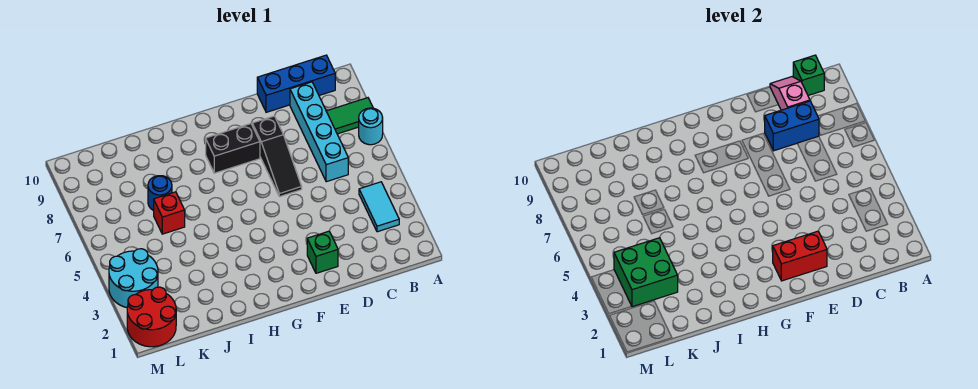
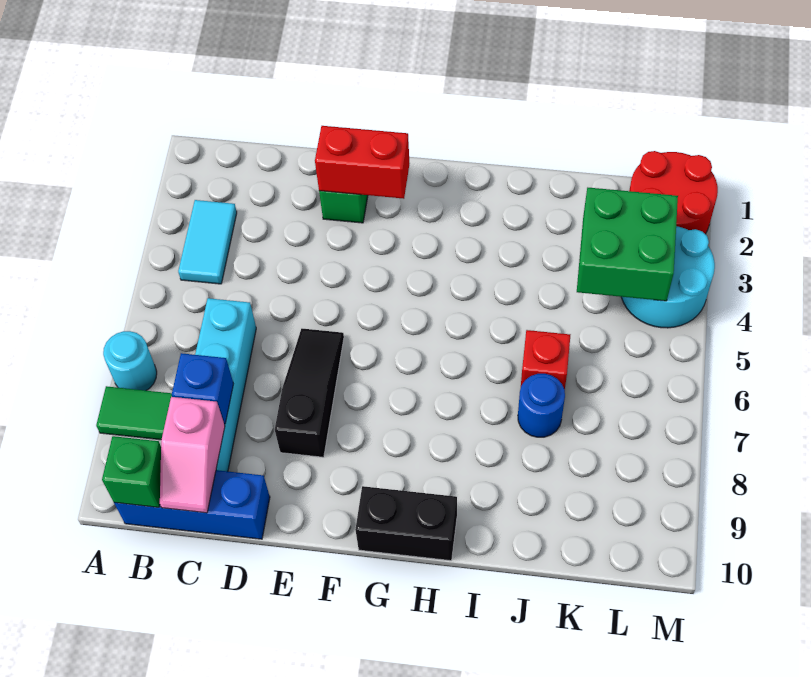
blue brick C8:D8 level 2 -> blue brick C8 level 2
black brick F8:G8 level 1 -> black brick G10:H10 level 1

